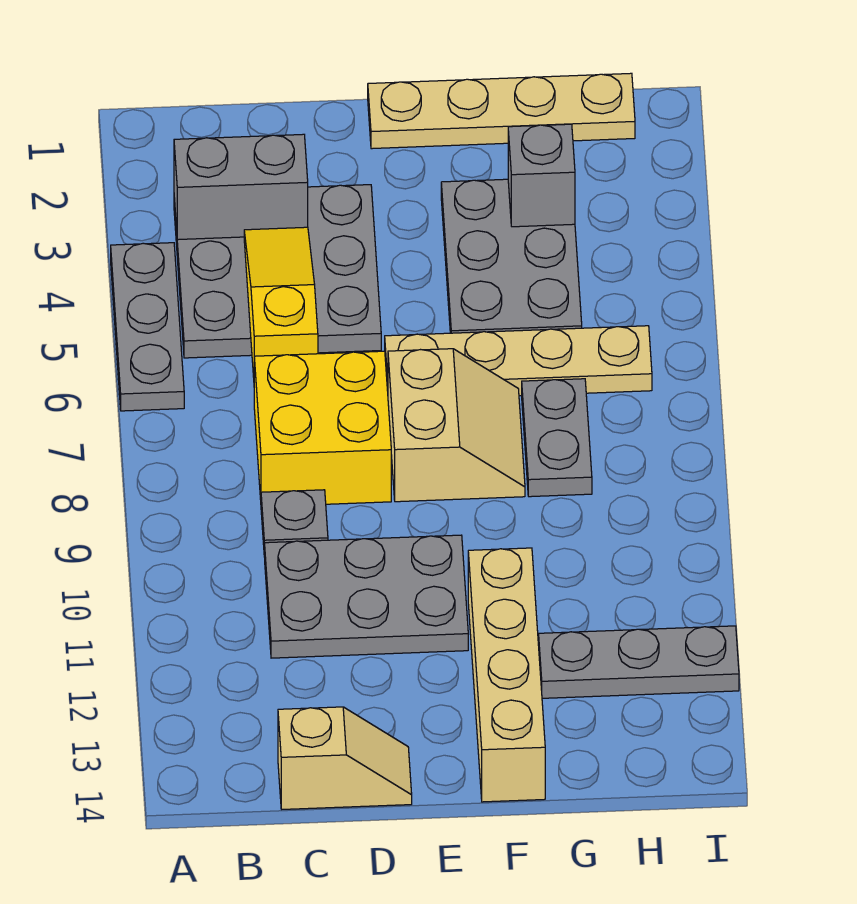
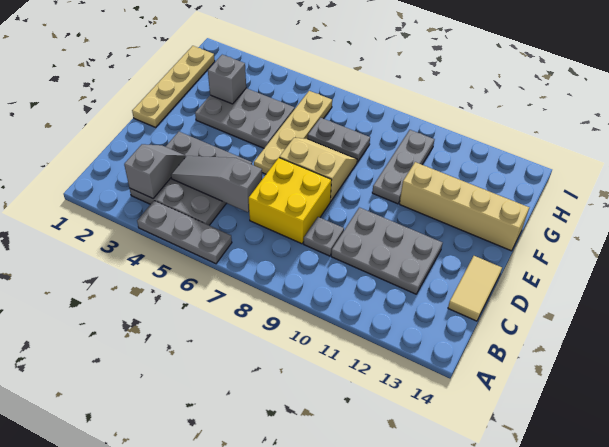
grey brick B3:C3 level 2 -> grey slope B3:C3 level 2 top B
yellow slope C4:C6 level 2 top 6 -> grey slope C4:C6 level 2 top 6
grey plate C10:E11 level 1 -> grey plate C10:D12 level 1
tan slope C14:D14 level 1 top C -> tan tile C14:D14 level 1
grey plate G12:I12 level 1 -> grey plate F10:H10 level 1

